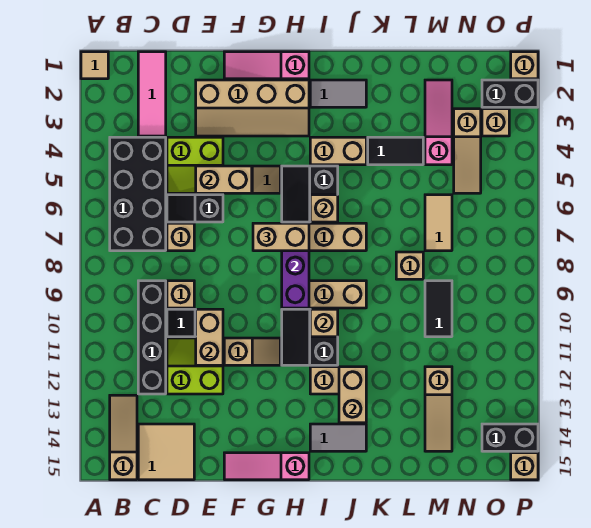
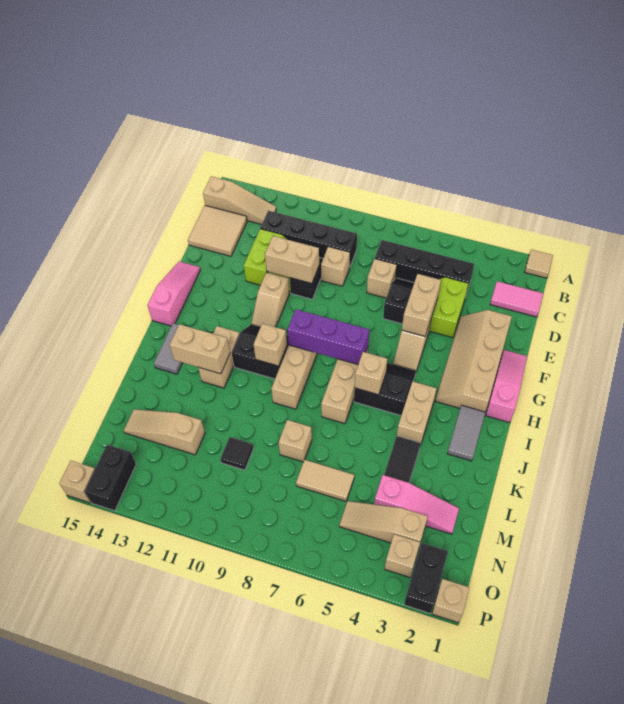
black brick B4:C7 level 1 -> black brick C4:C7 level 1
pink tile C1:C3 level 1 -> pink tile C1:C2 level 1
tan brick G7:H7 level 3 -> none
black tile M9:M10 level 1 -> black tile M10 level 1

